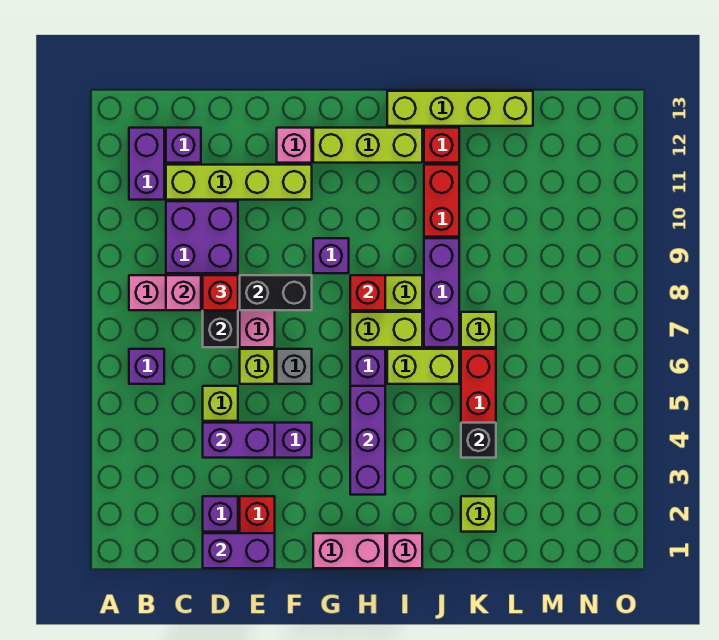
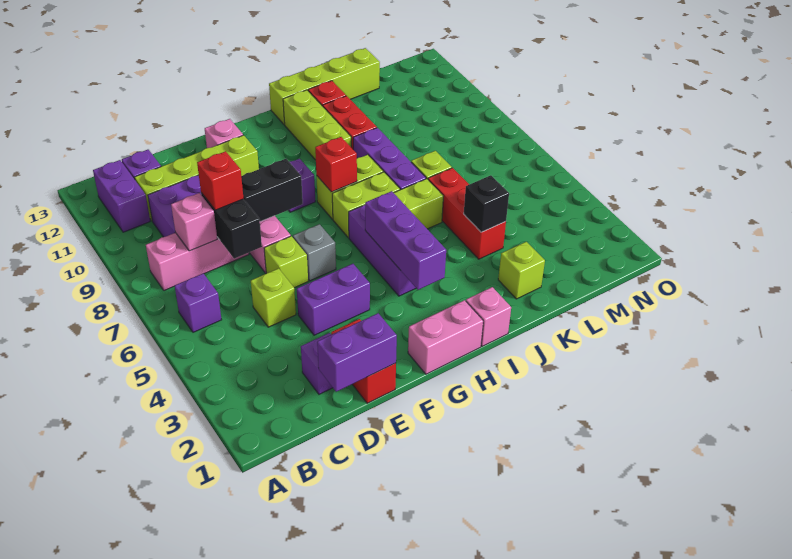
purple brick D4:E4 level 2 -> none
lime brick G12:I12 level 1 -> lime brick I10:I12 level 1

